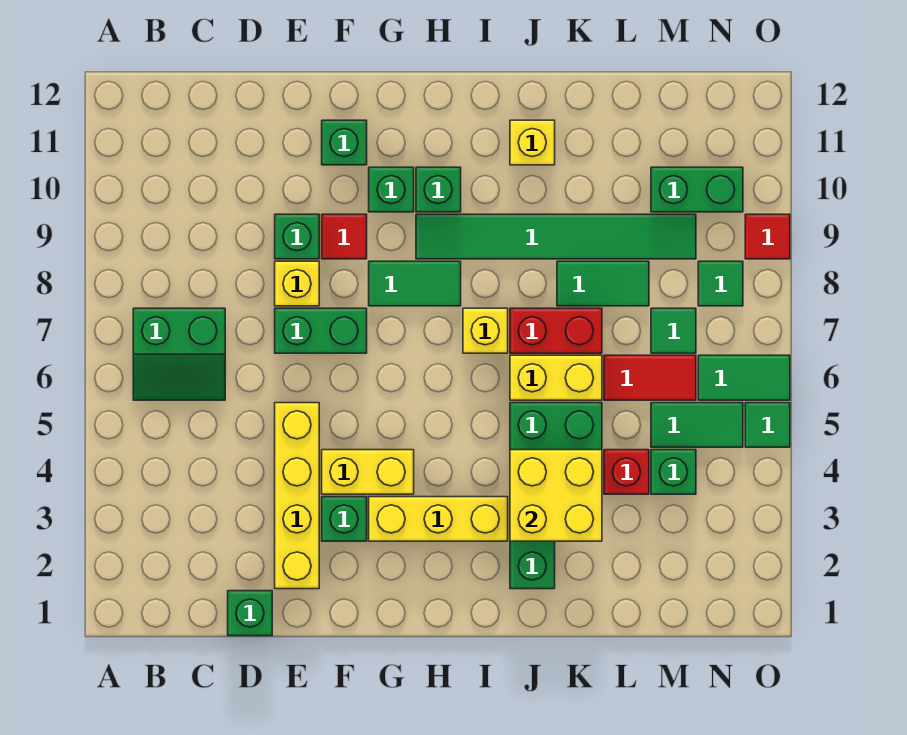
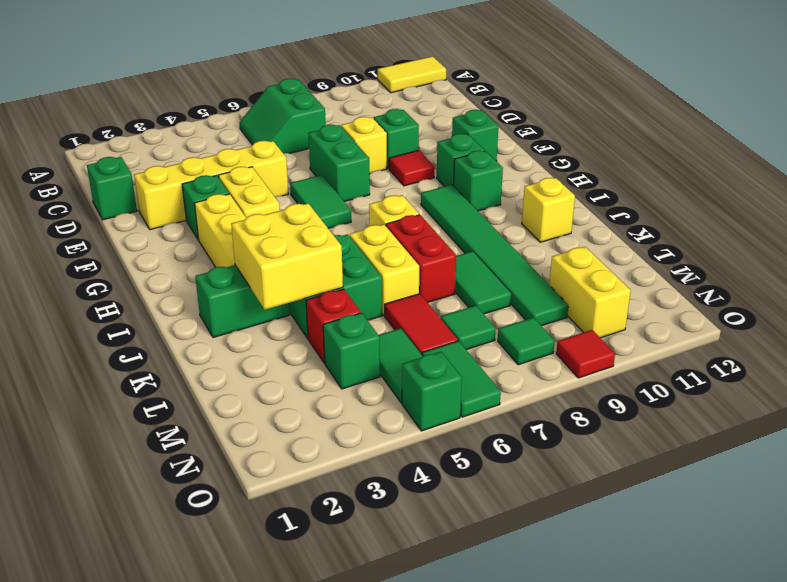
none -> yellow tile A11:A12 level 1
green tile G8:H8 level 1 -> green tile F6:G6 level 1
green brick M10:N10 level 1 -> yellow brick M10:N10 level 1
green tile O5 level 1 -> green brick O5 level 1

